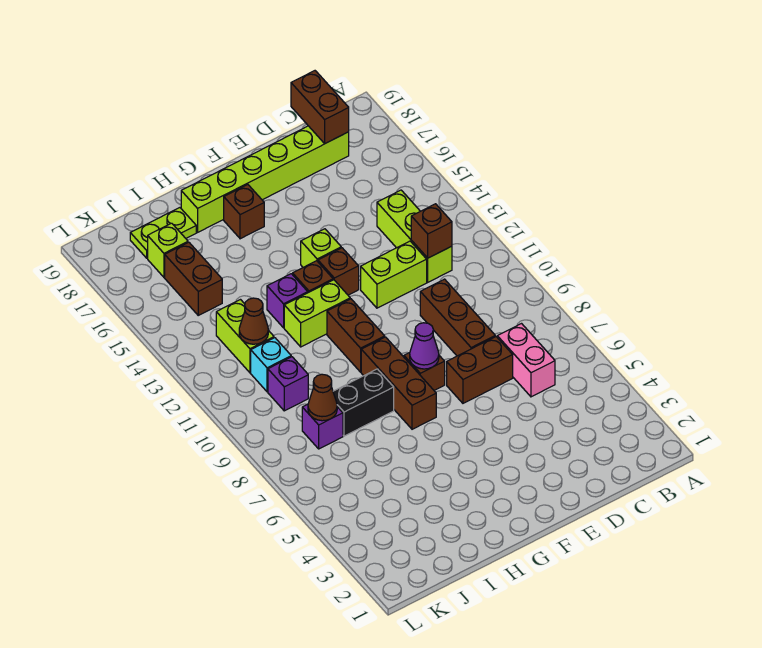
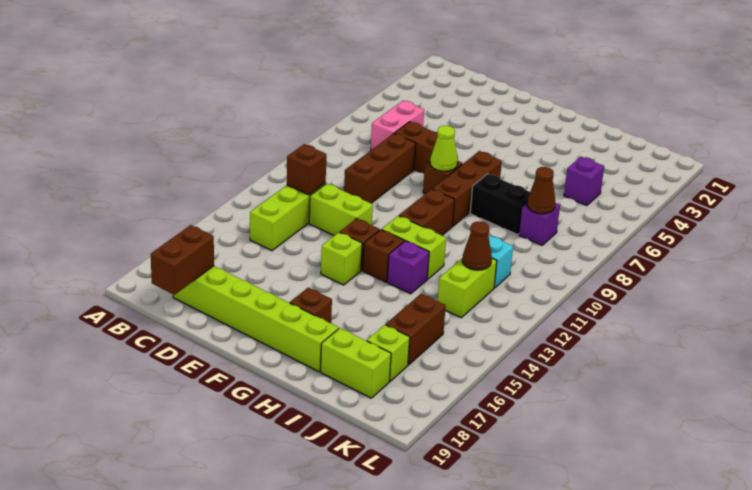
purple cone F8 level 2 -> lime cone F8 level 2
lime plate I18:J18 level 1 -> lime brick I18:J18 level 1
purple brick J10 level 1 -> purple brick J5 level 1

